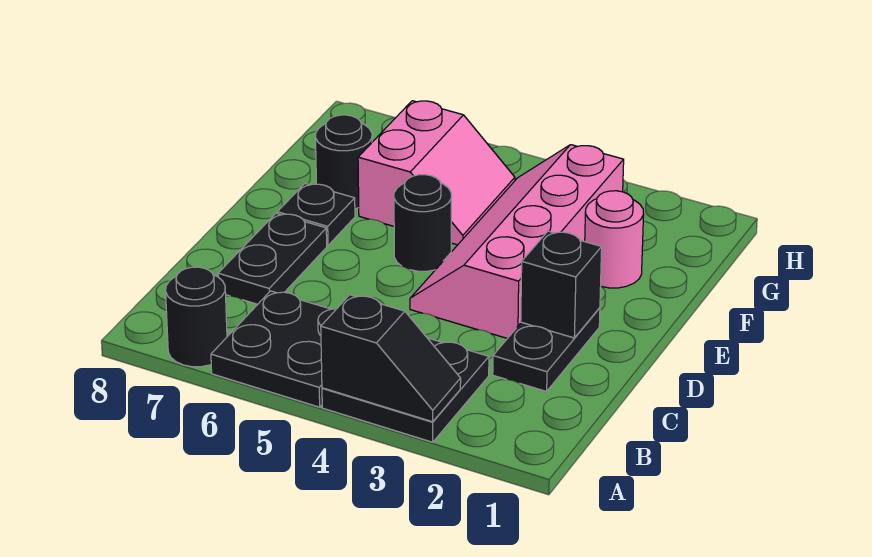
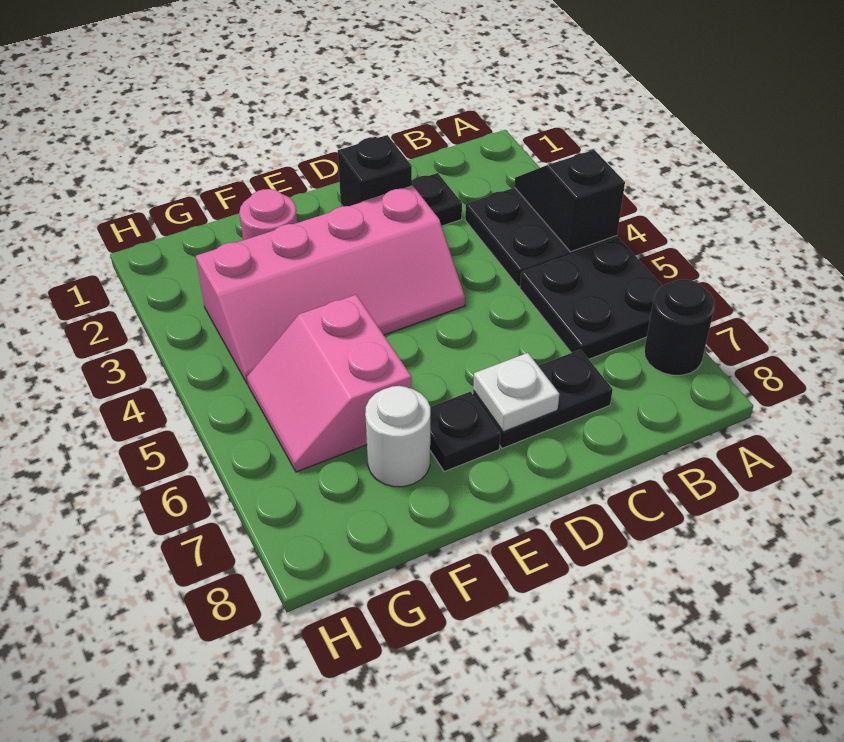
none -> white plate D7 level 2
black round brick E5 level 1 -> none
pink slope F5:G6 level 1 top 6 -> pink slope F5:G6 level 1 top F
black round brick F7 level 1 -> white round brick F7 level 1

